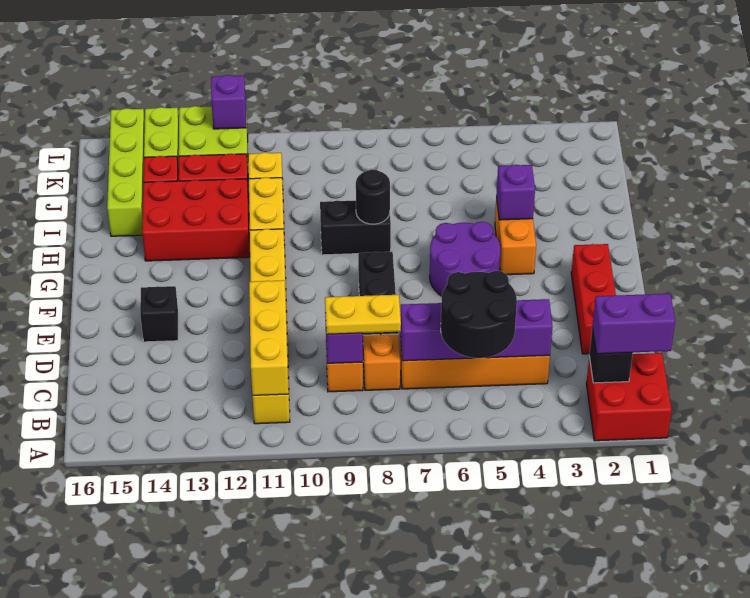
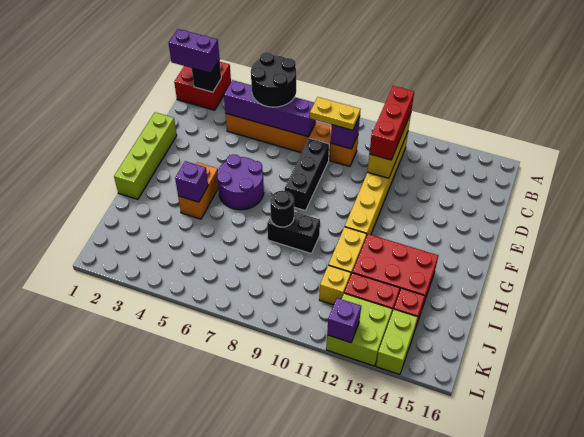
red brick D2:F2 level 1 -> red brick B11:D11 level 3
black brick E14 level 1 -> none
lime brick I15:L15 level 1 -> lime brick E1:H1 level 1

